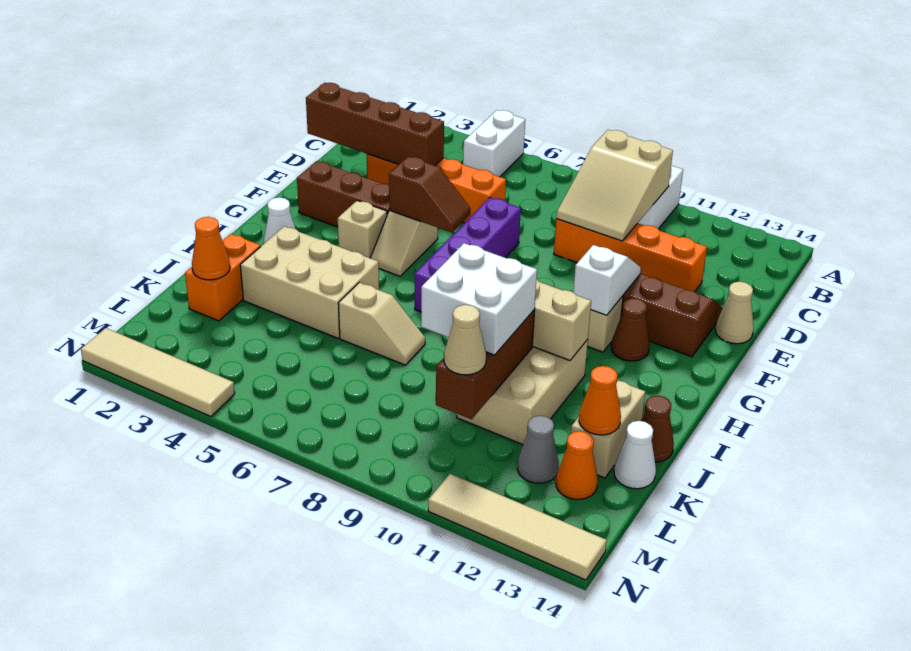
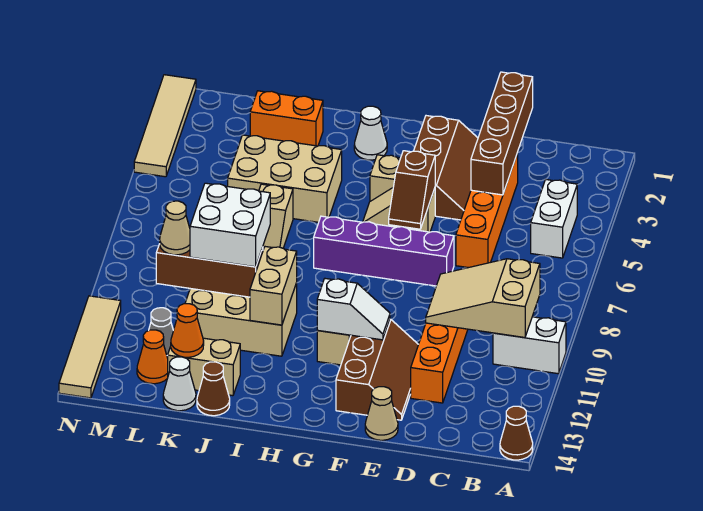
white brick A5:B5 level 1 -> white brick B4:B5 level 1
brown cone G12 level 1 -> brown cone A14 level 1
tan brick I3:J5 level 1 -> tan brick I4:K5 level 1
orange cone K2 level 2 -> none

